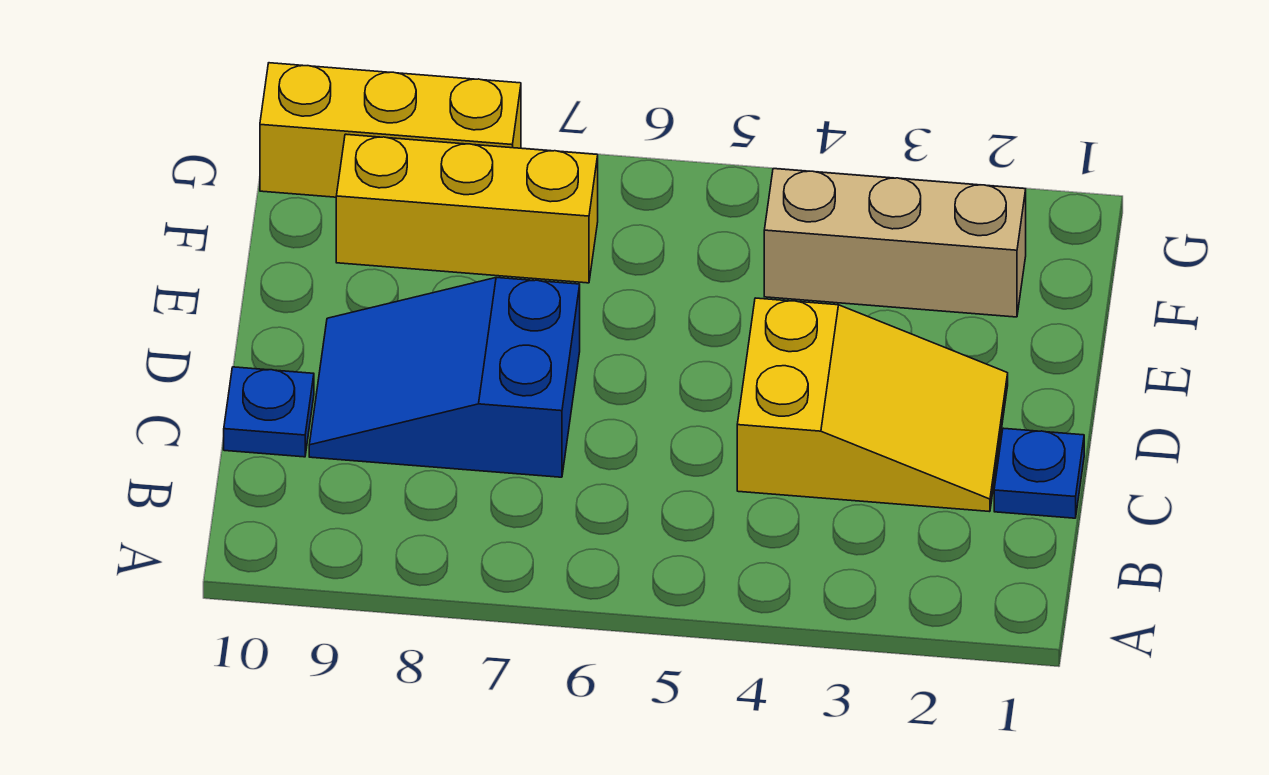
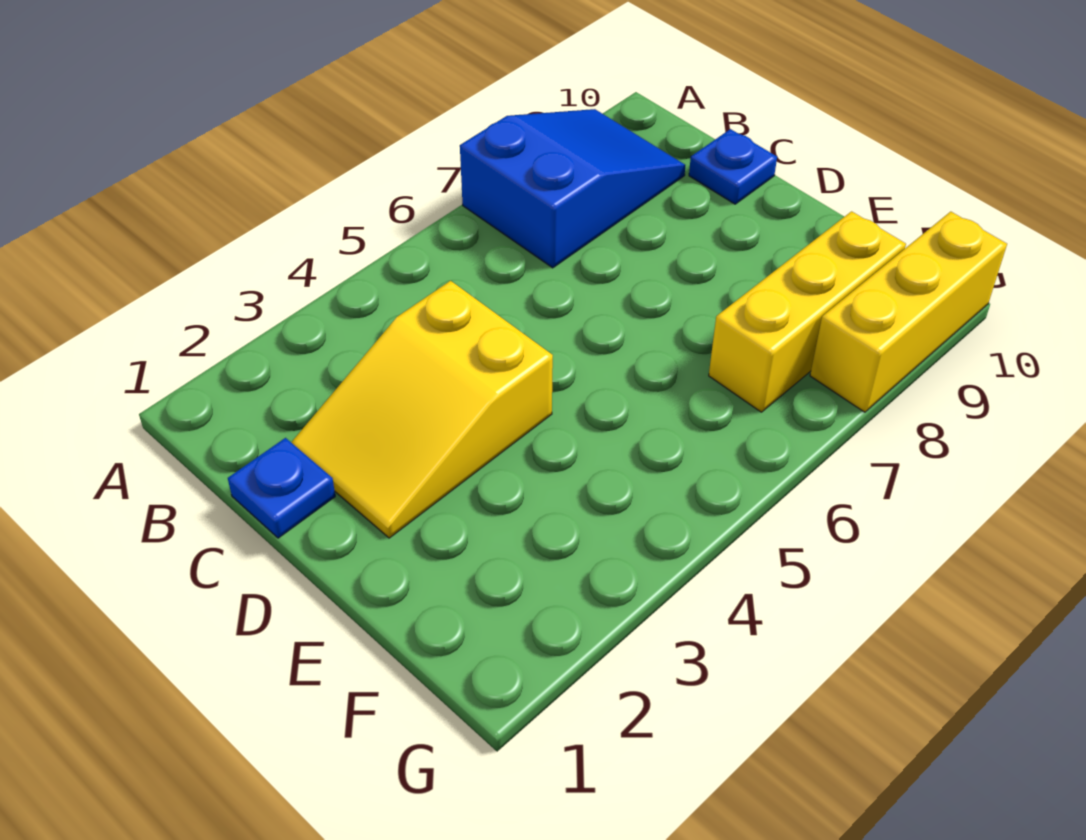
blue slope C7:D9 level 1 top 7 -> blue slope A7:B9 level 1 top 7
tan brick F2:F4 level 1 -> none

